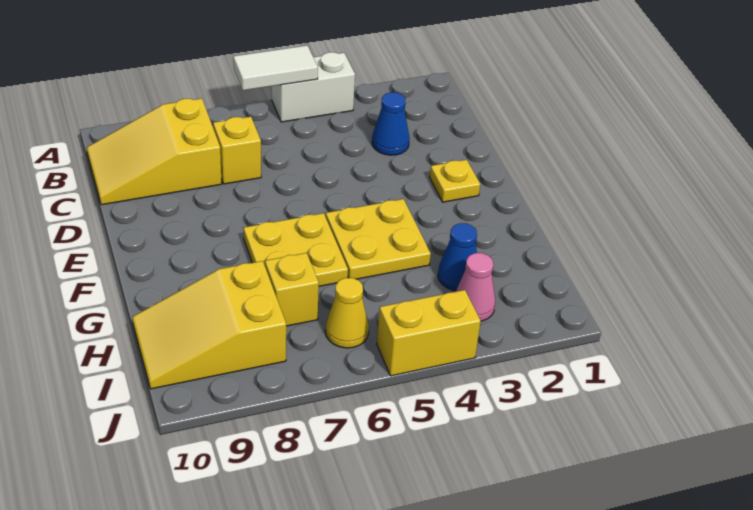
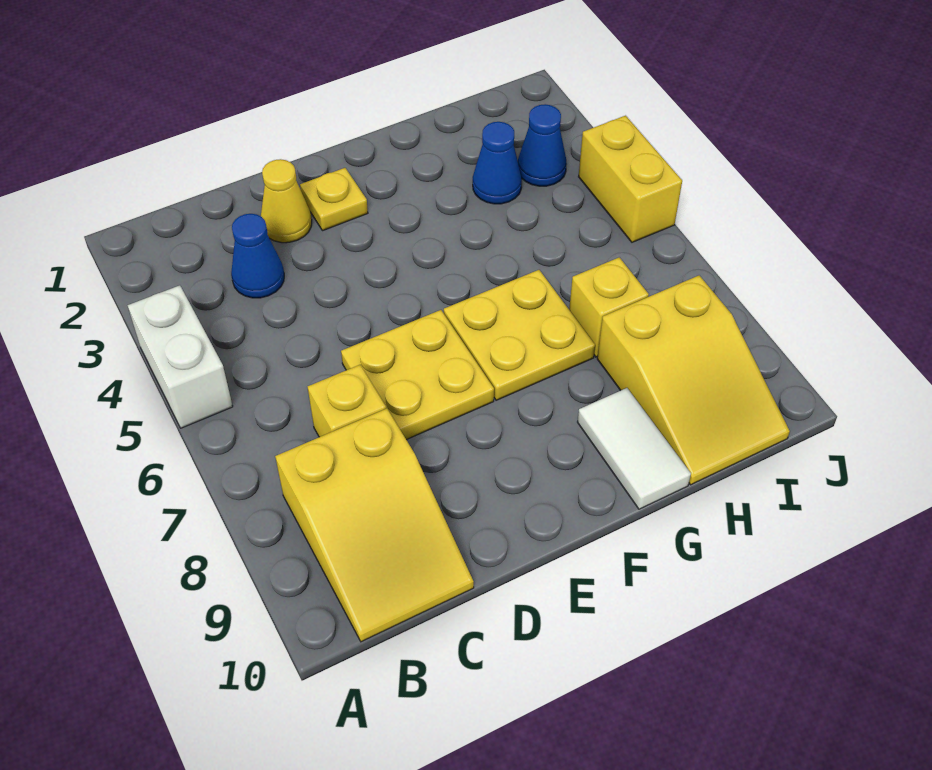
white tile A5:A6 level 2 -> white tile G9:G10 level 1
yellow plate F4:G5 level 1 -> yellow plate D6:E7 level 1
pink cone I3 level 1 -> blue cone I3 level 1
yellow cone I6 level 1 -> yellow cone D2 level 1

